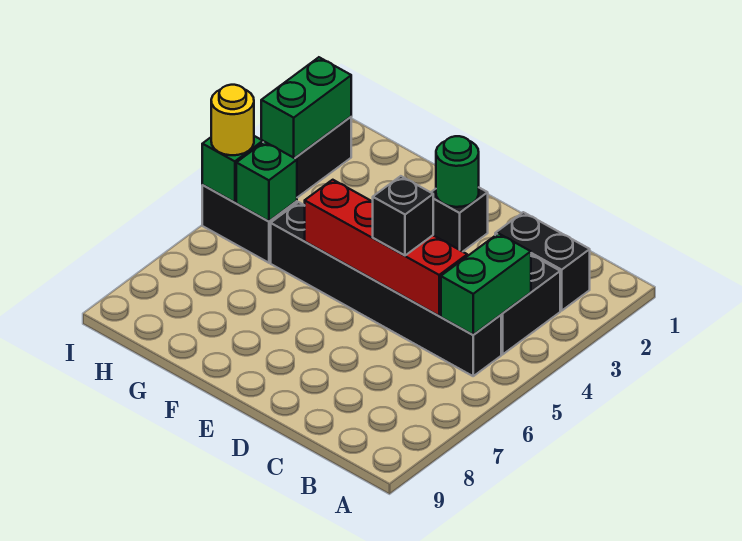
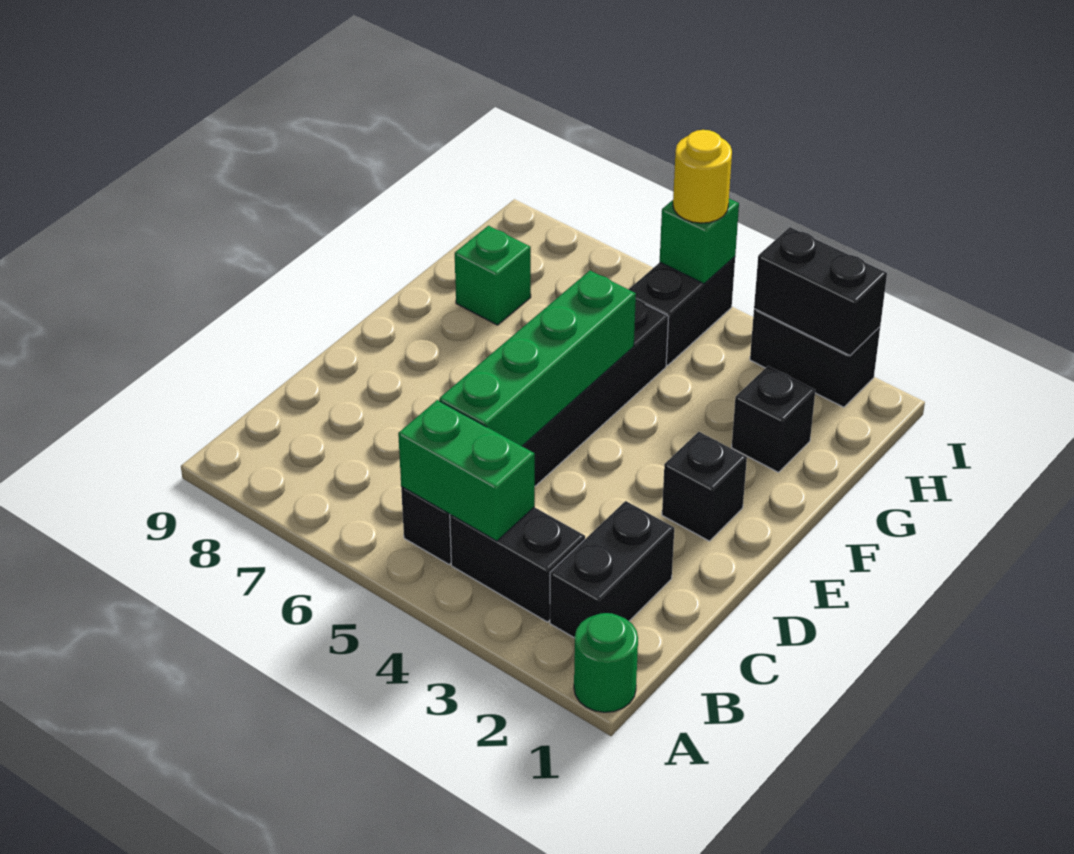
red brick C5:F5 level 2 -> green brick C5:F5 level 2
black brick D5 level 3 -> black brick G2 level 1
green round brick E2 level 2 -> green round brick A1 level 1
green brick H5 level 2 -> green brick G8 level 1
green brick I2:I3 level 2 -> black brick I2:I3 level 2

